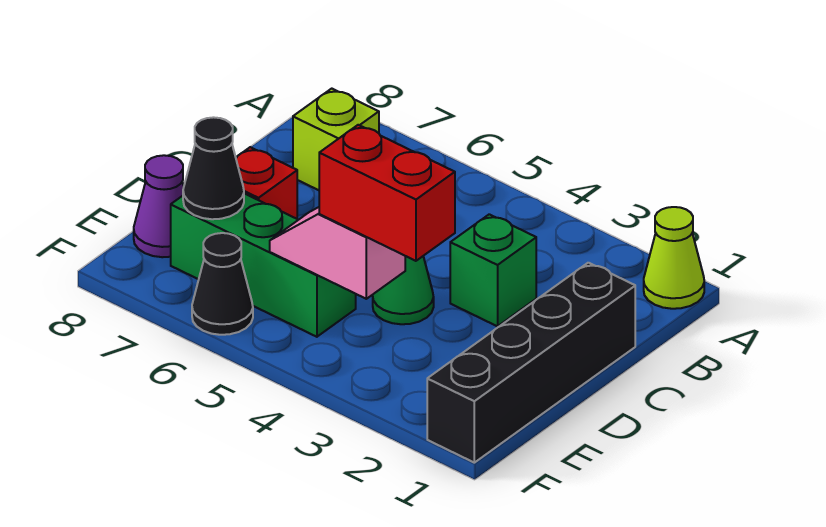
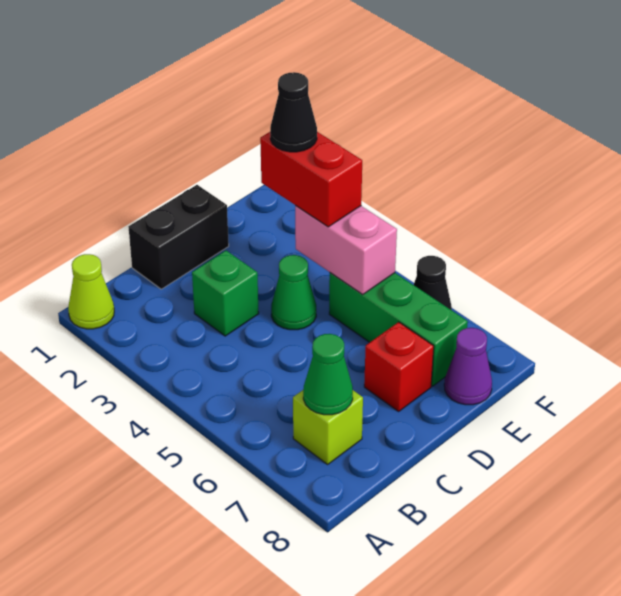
none -> green cone B7 level 2
black brick C1:F1 level 1 -> black brick C1:D1 level 1
pink slope E4:E5 level 2 top 4 -> pink brick E4:E5 level 2
black cone E7 level 2 -> black cone E3 level 4

